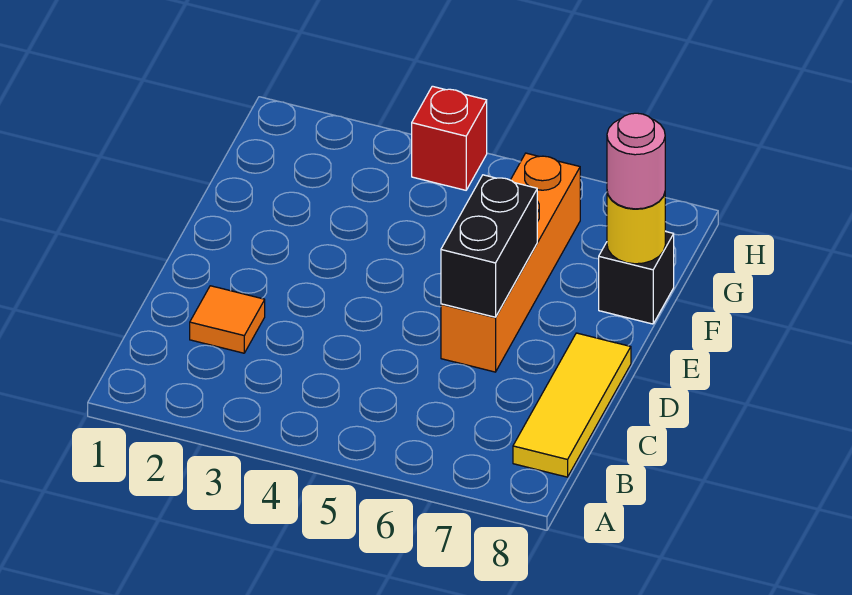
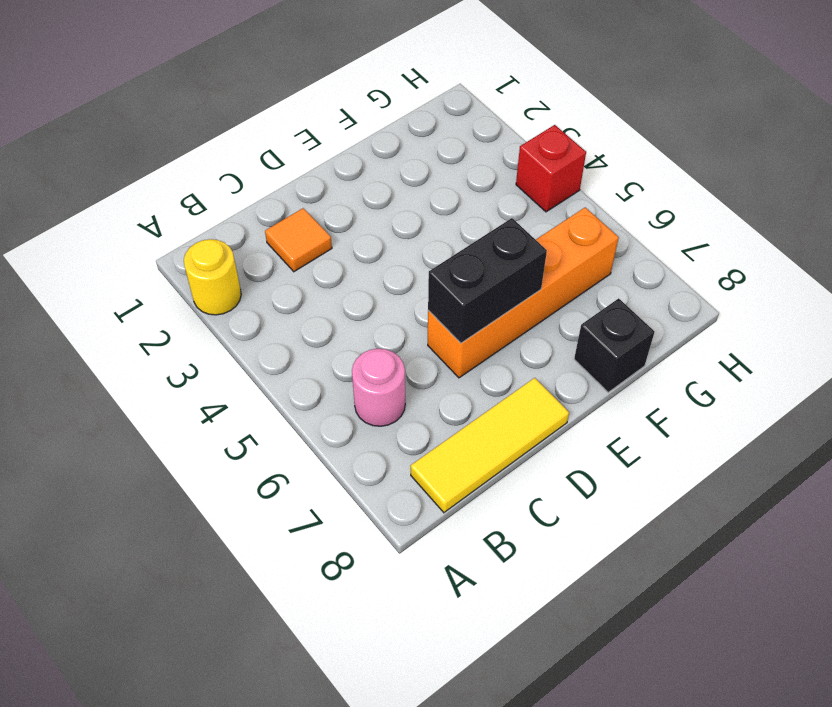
yellow round brick F8 level 2 -> yellow round brick A2 level 1
pink round brick F8 level 3 -> pink round brick B6 level 1

